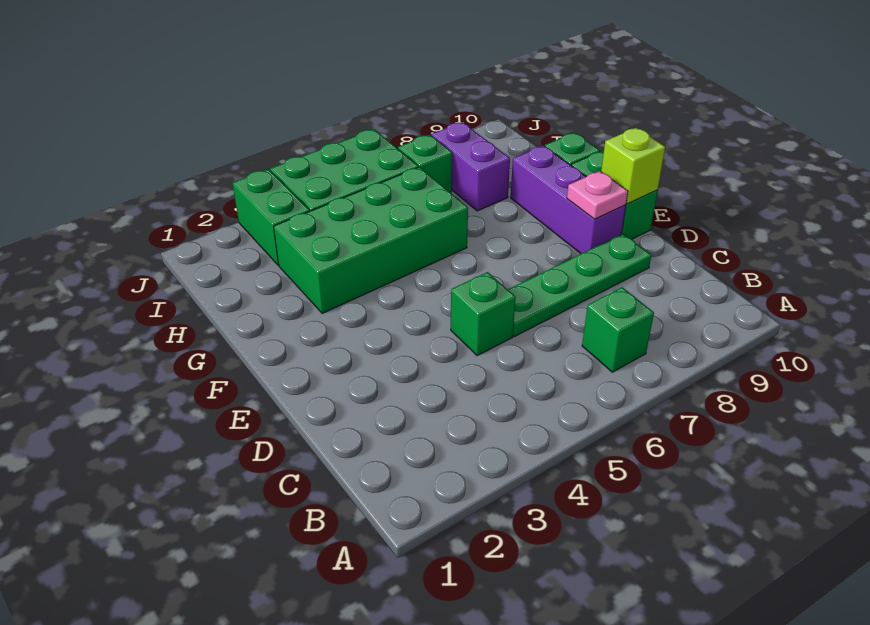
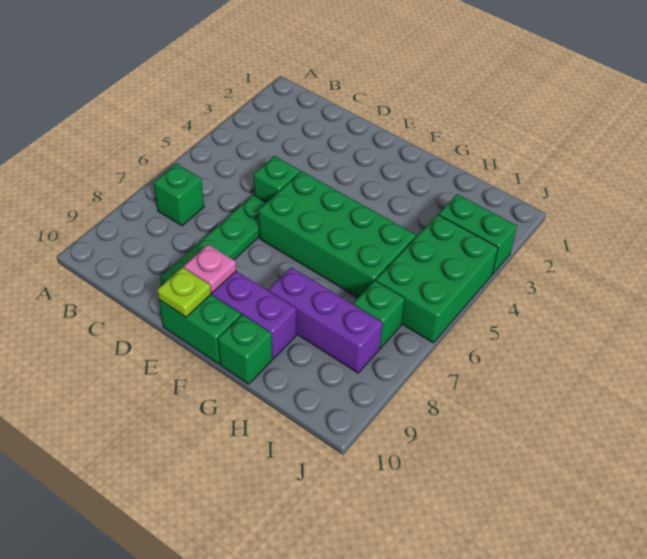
lime brick E10 level 2 -> lime plate E10 level 2
green brick G3:H6 level 1 -> green brick E5:H6 level 1
purple brick H8:I8 level 1 -> purple brick G8:I8 level 1

